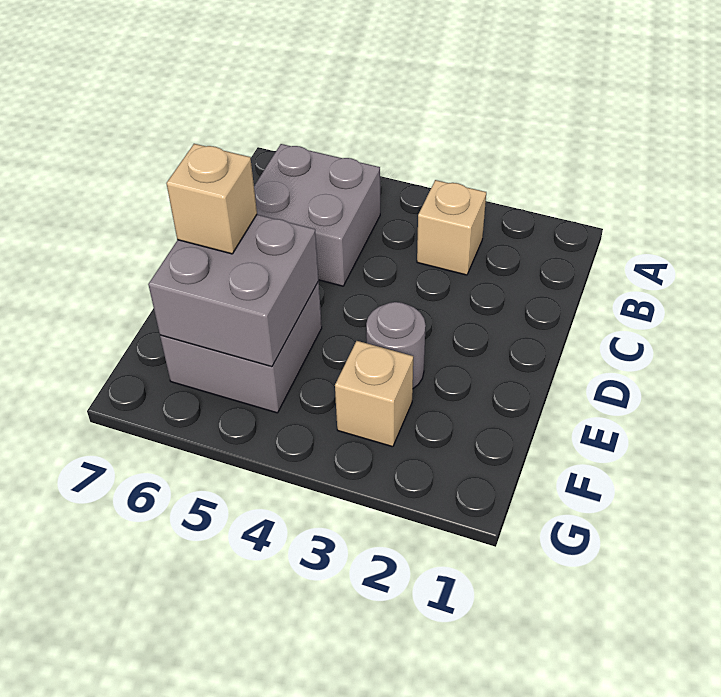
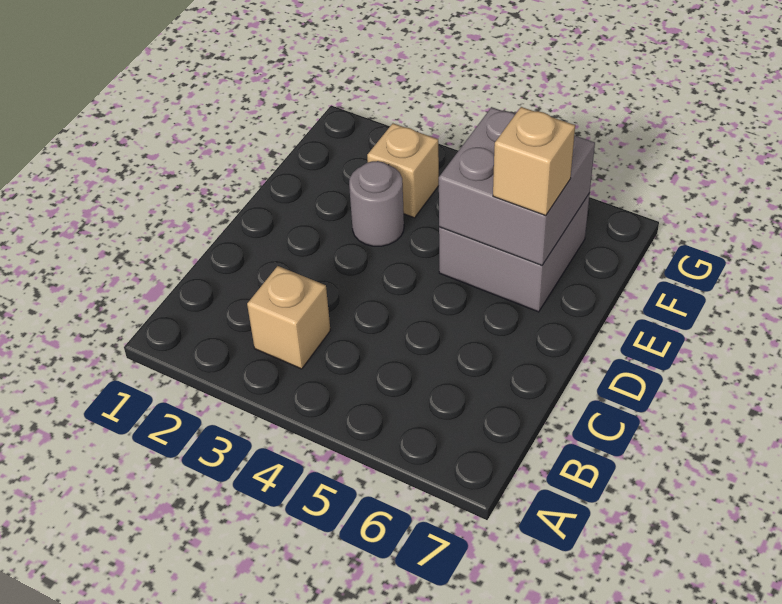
grey brick B5:C6 level 1 -> none

